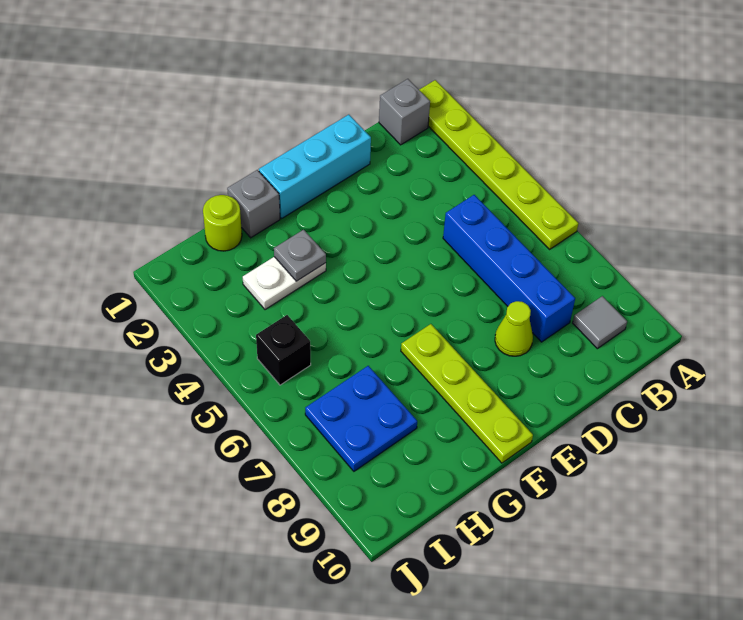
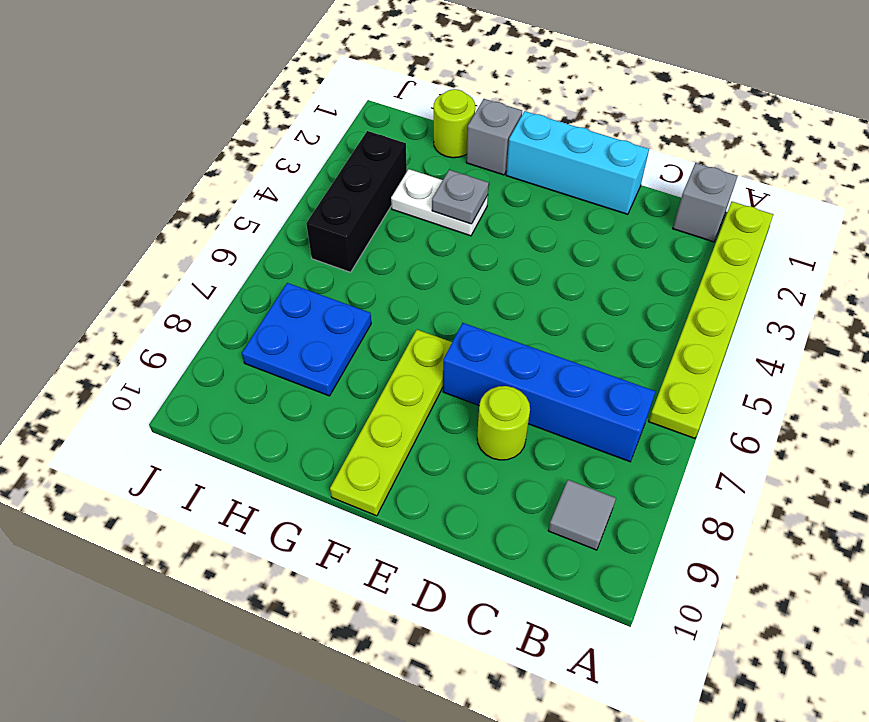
blue brick C5:C8 level 1 -> blue brick B7:E7 level 1
lime cone D8 level 1 -> lime round brick D8 level 1
black brick I5 level 1 -> black brick I3:I5 level 1

